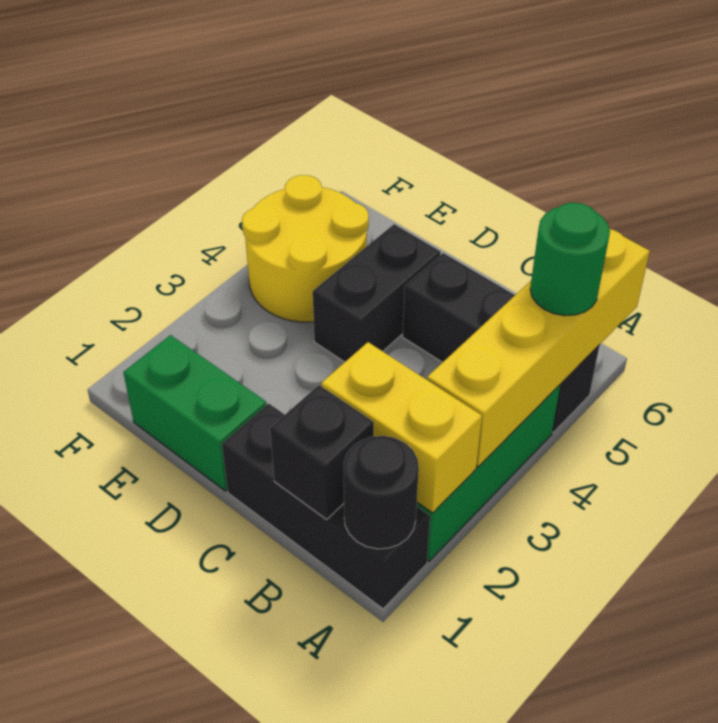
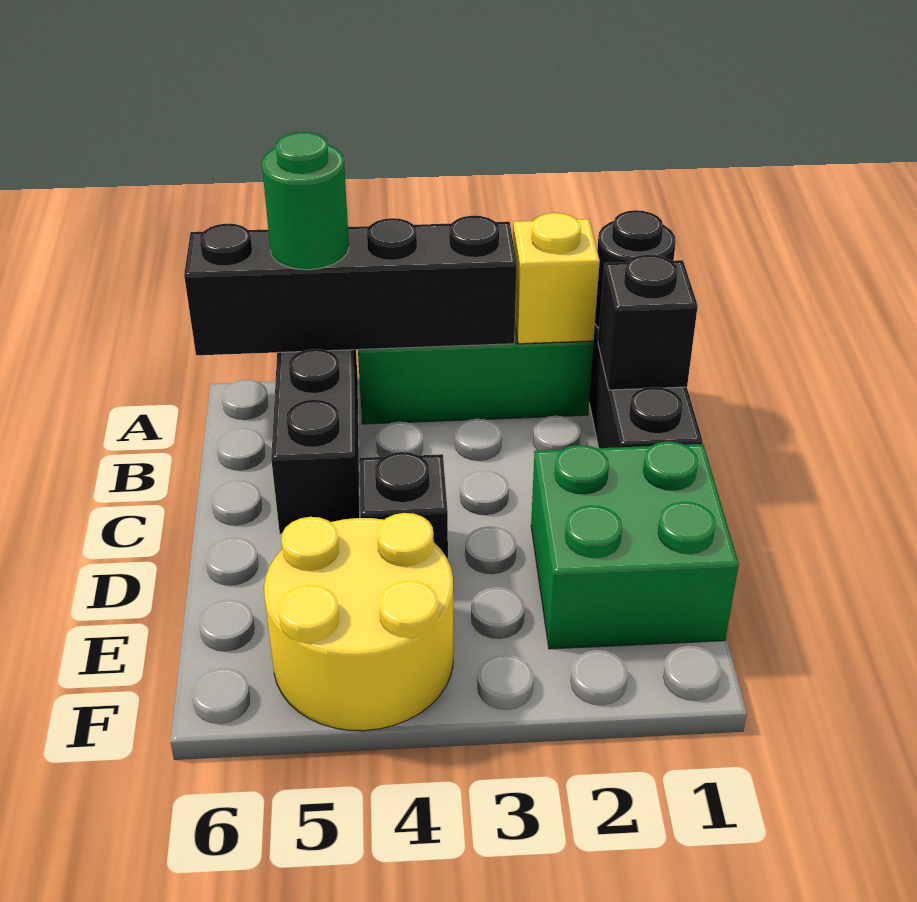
yellow brick A2:B2 level 2 -> yellow brick A2 level 2
yellow brick A3:A6 level 2 -> black brick A3:A6 level 2
green brick D1:E1 level 1 -> green brick D1:E2 level 1
black brick D4:D5 level 1 -> black brick D4 level 1

